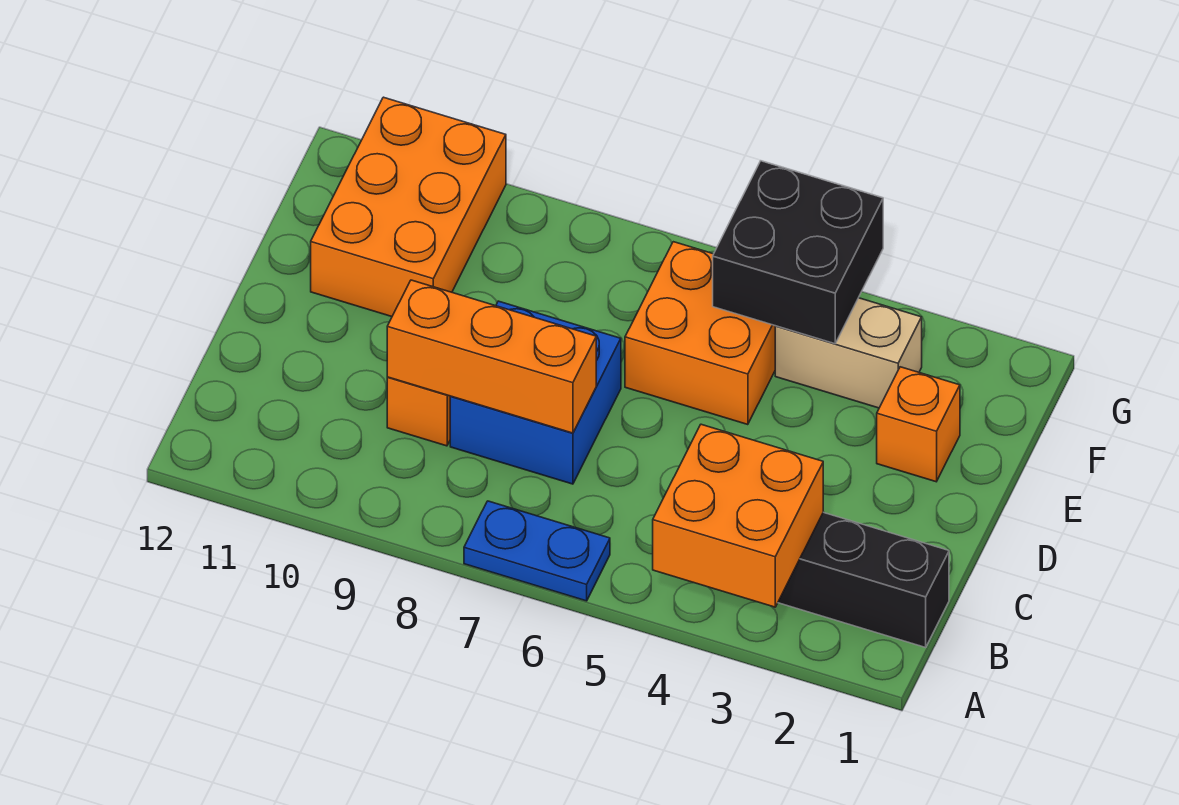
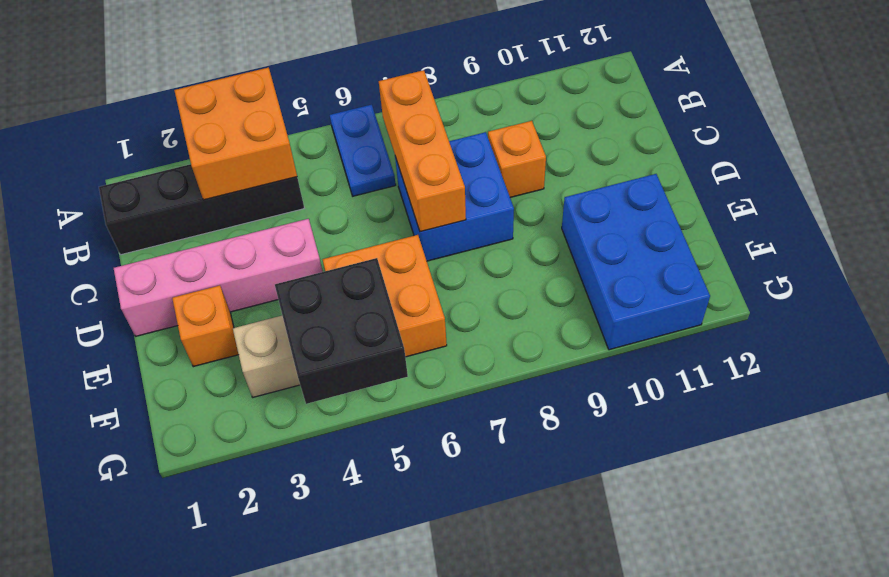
blue plate A6:A7 level 1 -> blue plate A6:B6 level 1
orange brick C7:C9 level 2 -> orange brick B7:D7 level 2
none -> pink brick D1:D4 level 1
orange brick E10:G11 level 1 -> blue brick E10:G11 level 1

